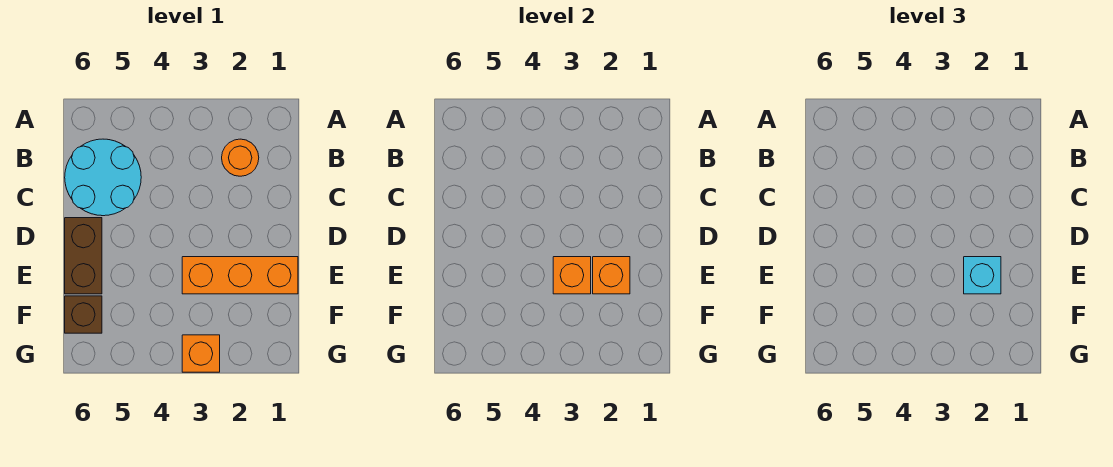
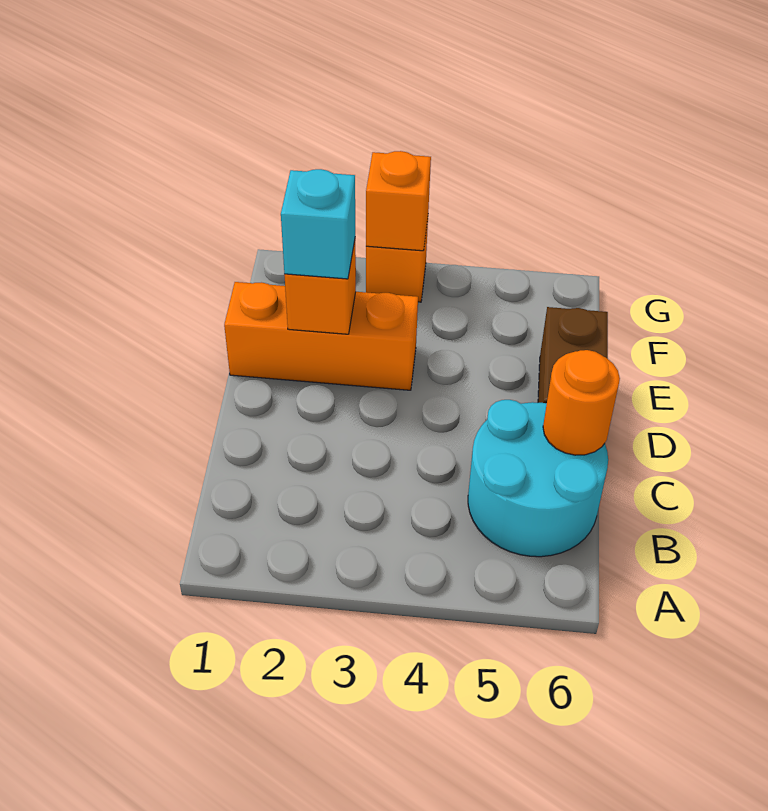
orange round brick B2 level 1 -> orange round brick C6 level 2
orange brick E3 level 2 -> orange brick G3 level 2
brown brick F6 level 1 -> none

